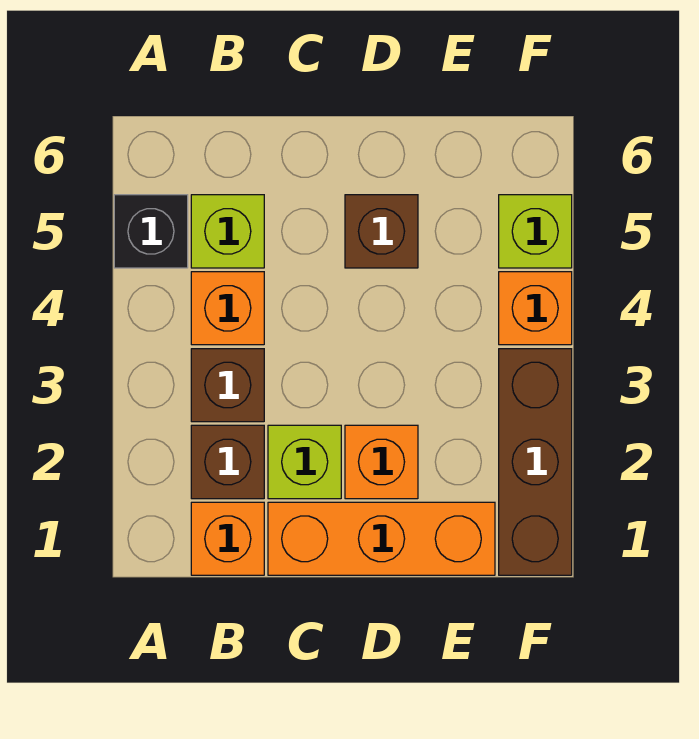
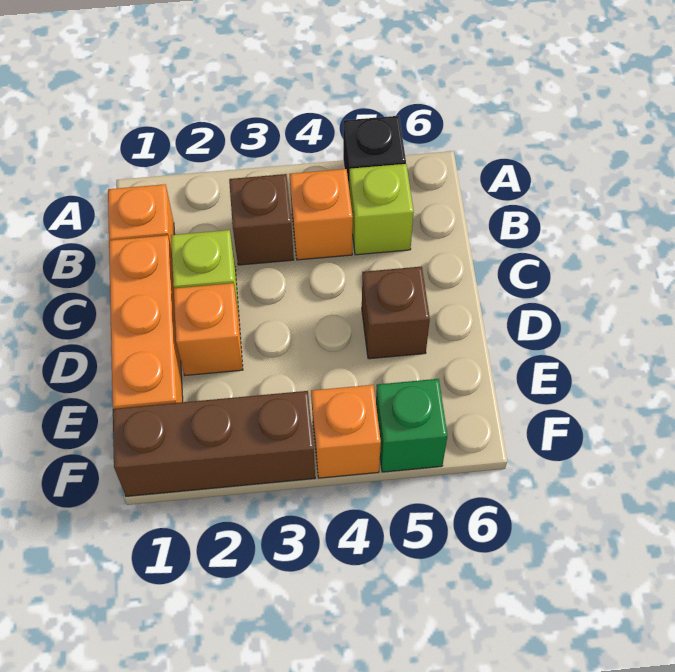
brown brick B2 level 1 -> none
lime brick F5 level 1 -> green brick F5 level 1

